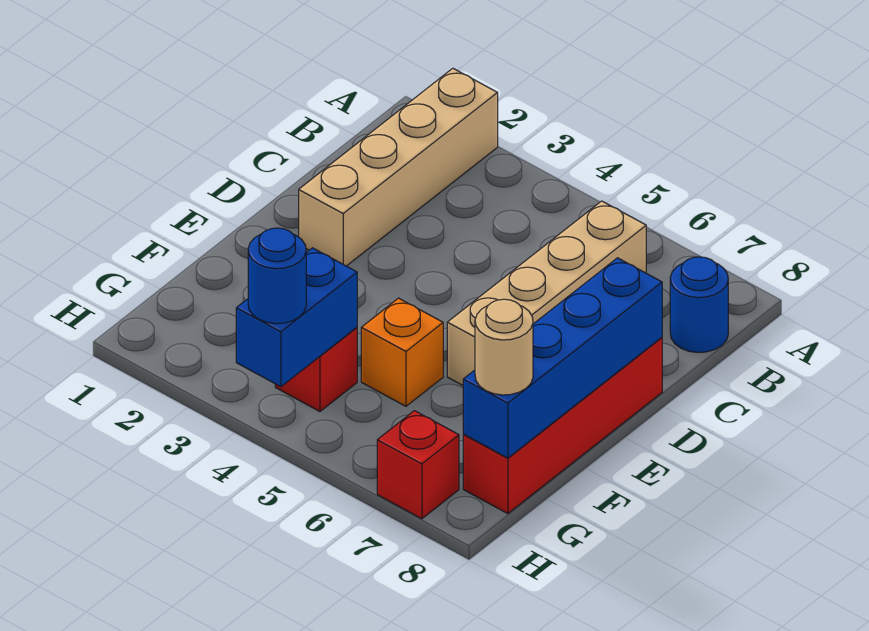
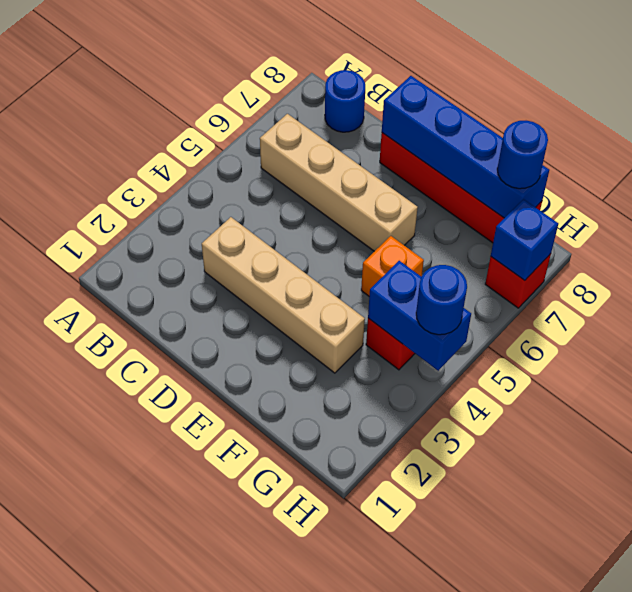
tan brick A2:D2 level 1 -> tan brick C3:F3 level 1
tan round brick G8 level 3 -> blue round brick G8 level 3
none -> blue brick H7 level 2

